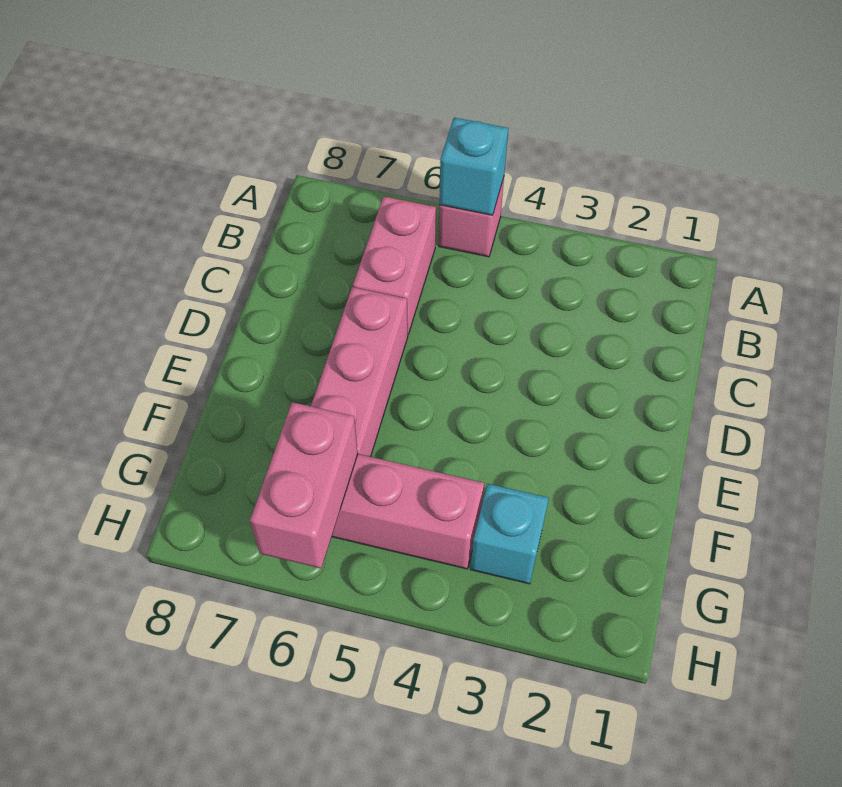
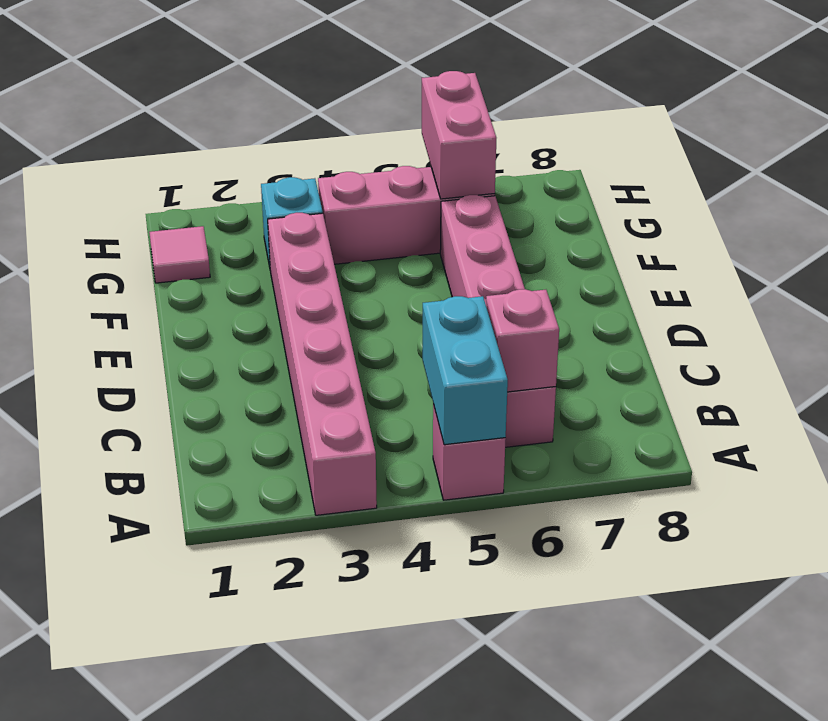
none -> pink brick A3:F3 level 1
cyan brick A5 level 2 -> cyan brick A5:B5 level 2
none -> pink brick B6 level 2
none -> pink tile G1 level 1

